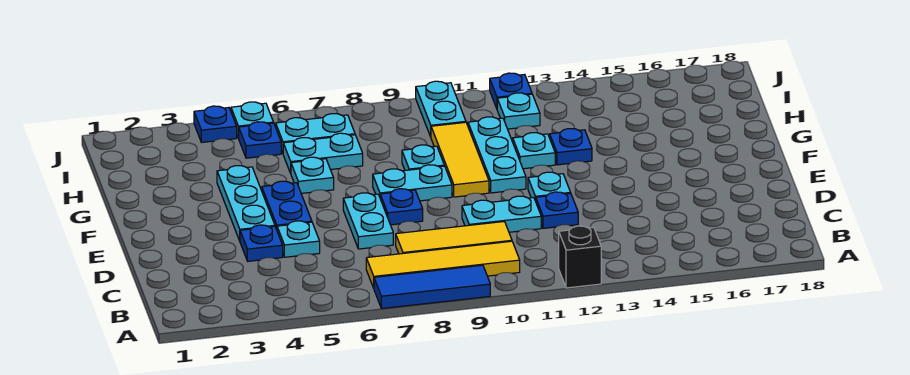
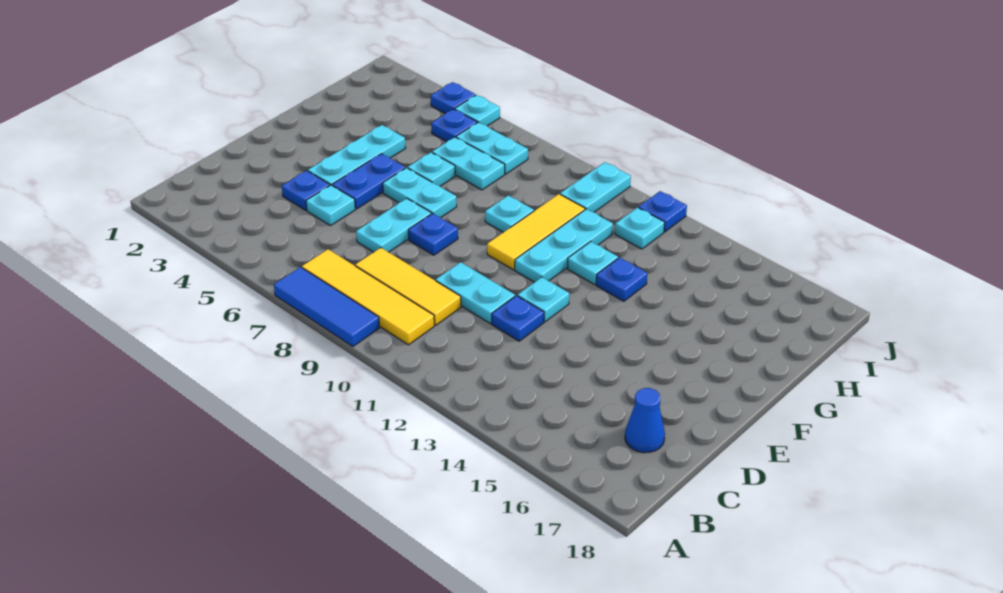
black brick A12 level 1 -> none
none -> blue cone C17 level 1
cyan plate F8:F9 level 1 -> cyan plate F6:F7 level 1

